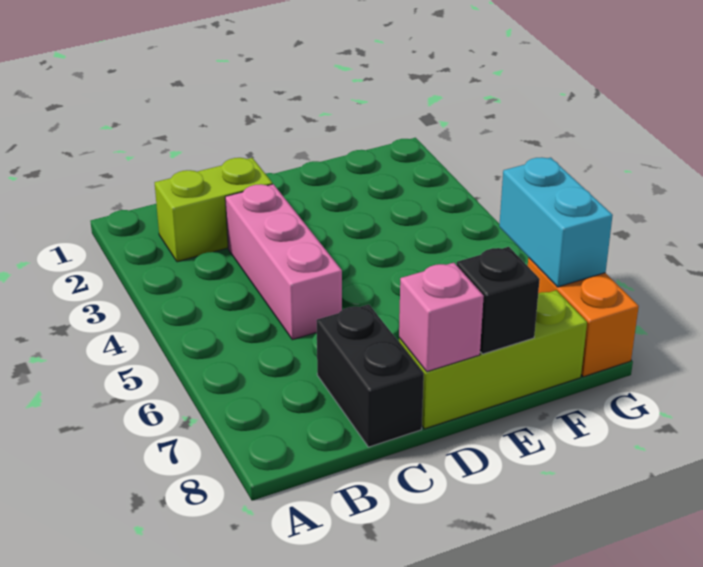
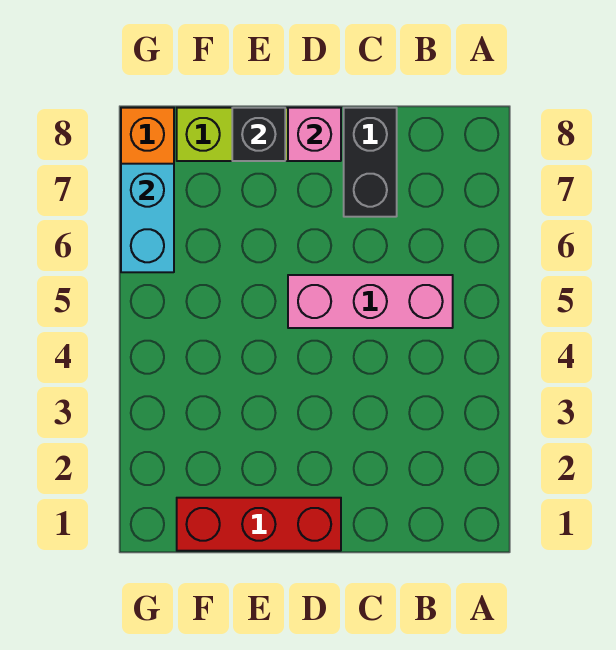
lime brick B2:C2 level 1 -> none
pink brick C3:C5 level 1 -> pink brick B5:D5 level 1
none -> red brick D1:F1 level 1

